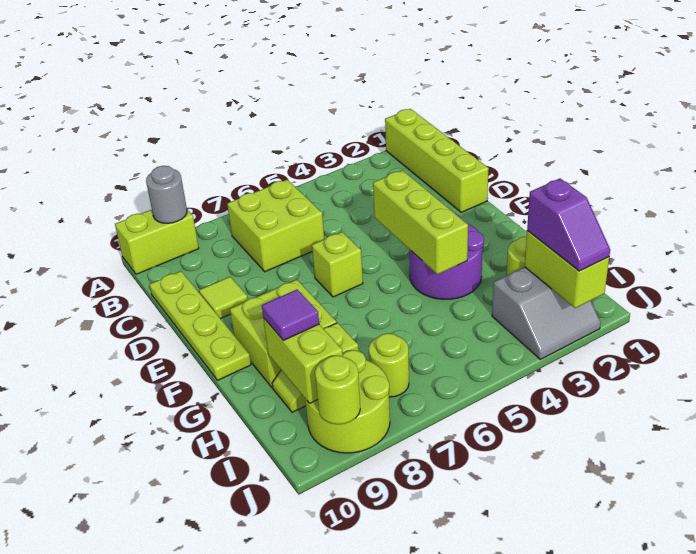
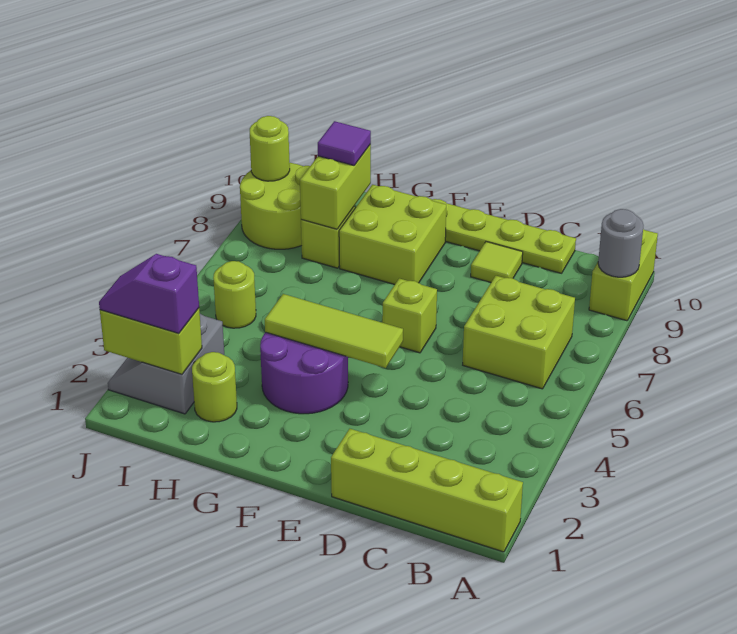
lime brick E4:G4 level 2 -> lime tile E4:G4 level 2
lime brick H9:I9 level 2 -> lime brick H8:H9 level 2
lime round brick I7 level 1 -> lime round brick I5 level 1

